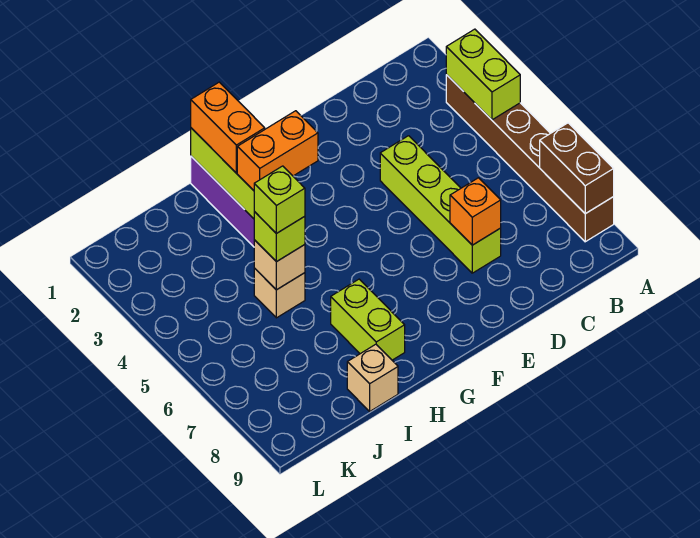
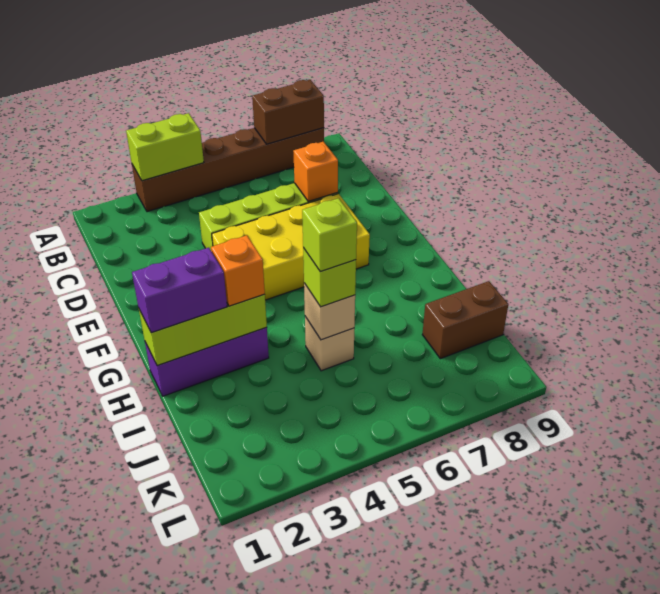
none -> yellow brick E4:F7 level 1
orange brick G3:H3 level 3 -> orange brick H3 level 3
orange brick H1:H2 level 3 -> purple brick H1:H2 level 3
lime brick H7:H8 level 1 -> none
tan brick I9 level 1 -> none
none -> brown brick J8:J9 level 1

